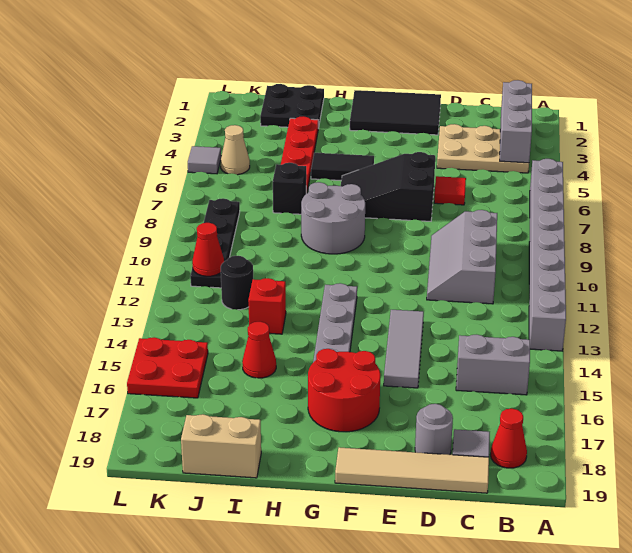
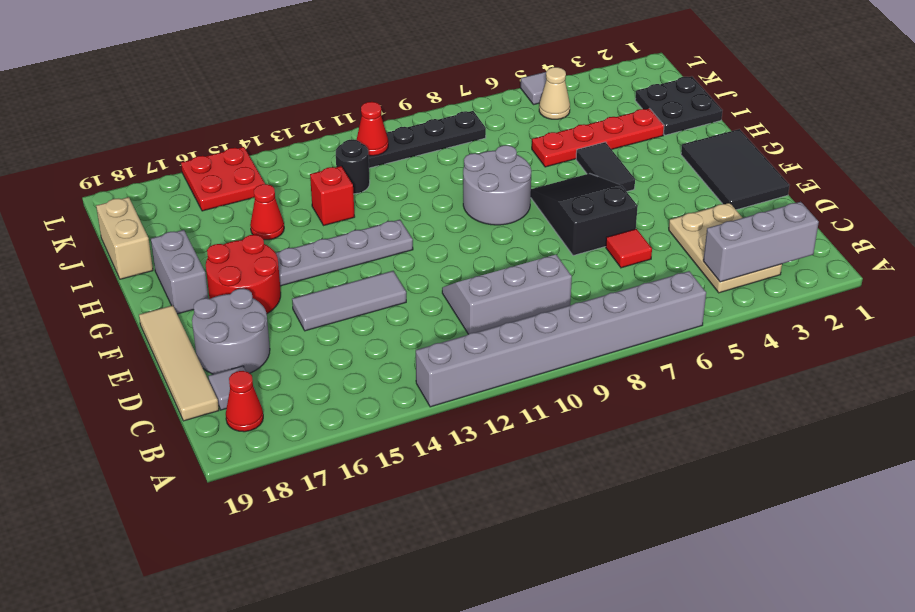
grey brick B15:C15 level 1 -> grey brick G18:H18 level 1
grey round brick D18 level 1 -> grey round brick D17:E18 level 1
black brick I7 level 1 -> none

